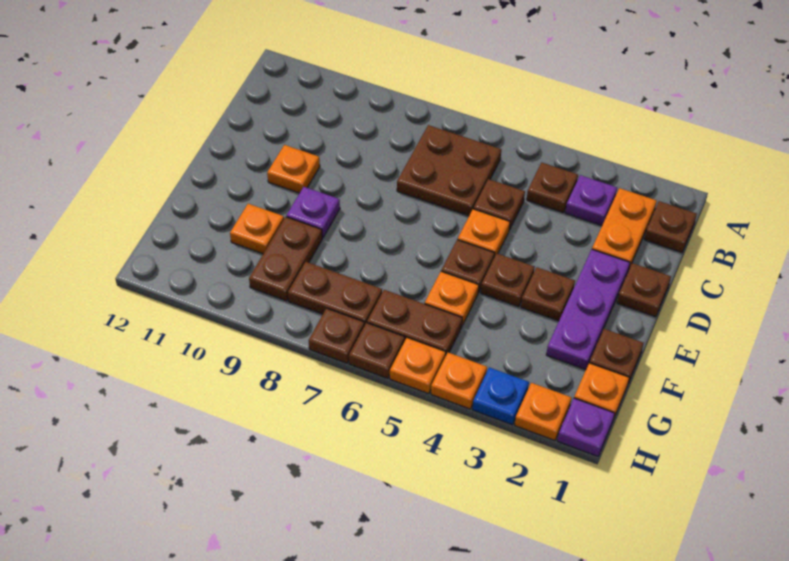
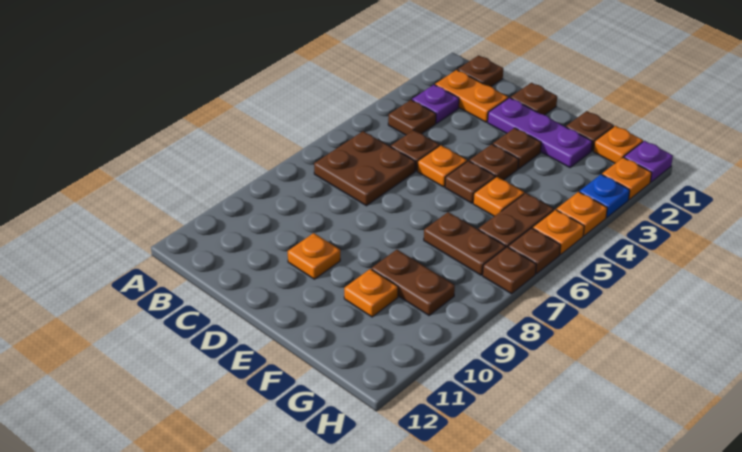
purple plate E9 level 1 -> none
brown plate G7:G8 level 1 -> brown plate F7:G7 level 1

